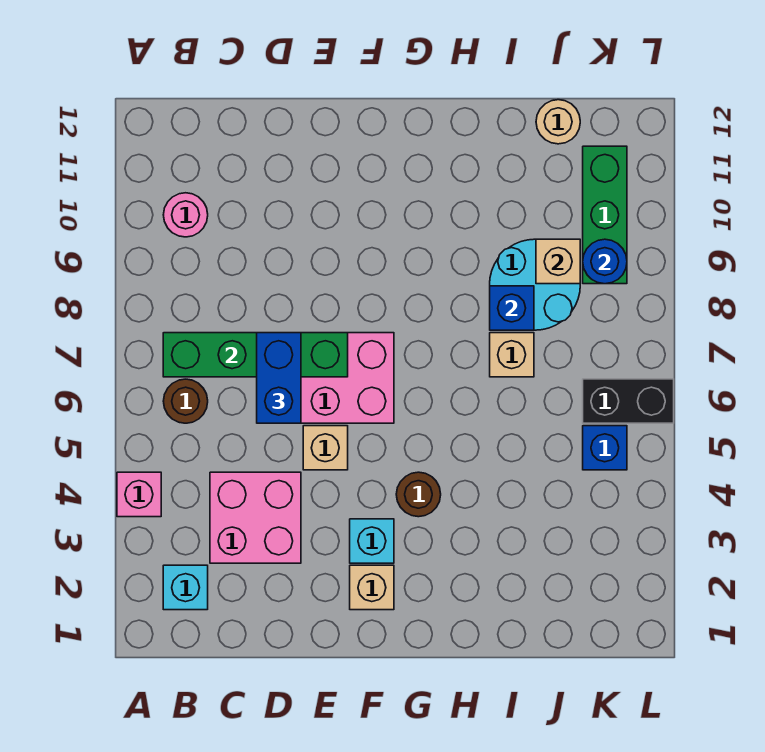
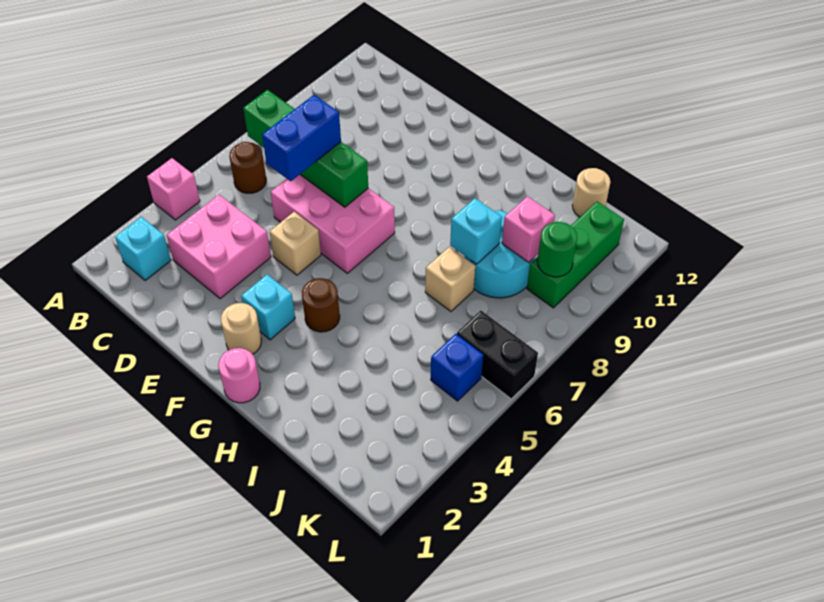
pink round brick B10 level 1 -> pink round brick G1 level 1
tan brick F2 level 1 -> tan round brick F2 level 1
blue brick I8 level 2 -> cyan brick I8 level 2
tan brick J9 level 2 -> pink brick J9 level 2
blue round brick K9 level 2 -> green round brick K9 level 2

